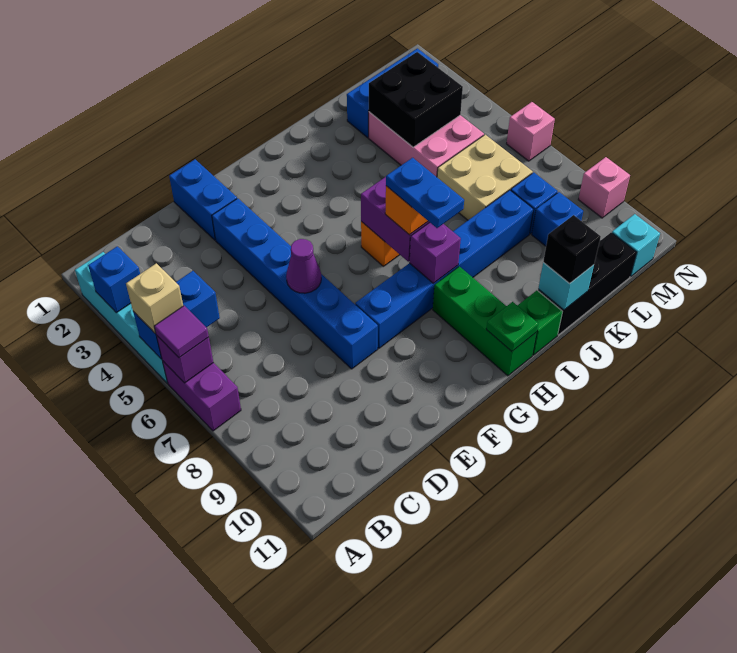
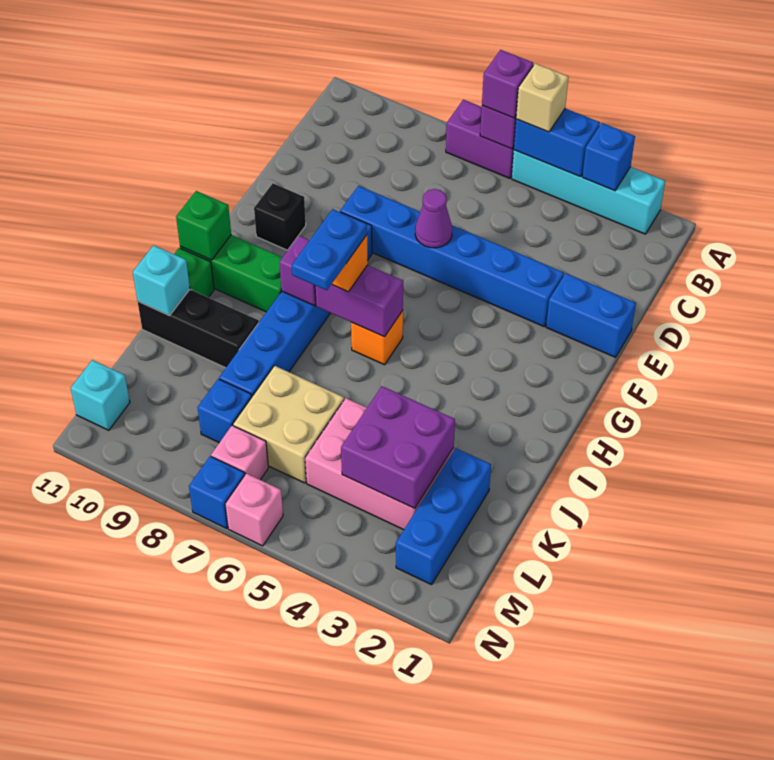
blue brick A5:B5 level 2 -> blue brick A4:A5 level 2
purple tile A6 level 3 -> purple brick A6 level 3
blue plate H7:H8 level 4 -> blue plate H7:I7 level 4
green plate H11 level 2 -> green brick H11 level 2
black brick J11:L11 level 1 -> black brick J9:J11 level 1
black brick J11 level 3 -> black brick F10 level 1
black brick K3:L4 level 2 -> purple brick K3:L4 level 2
blue brick L9 level 1 -> blue brick N7 level 1
pink brick N9 level 1 -> pink brick M7 level 1

